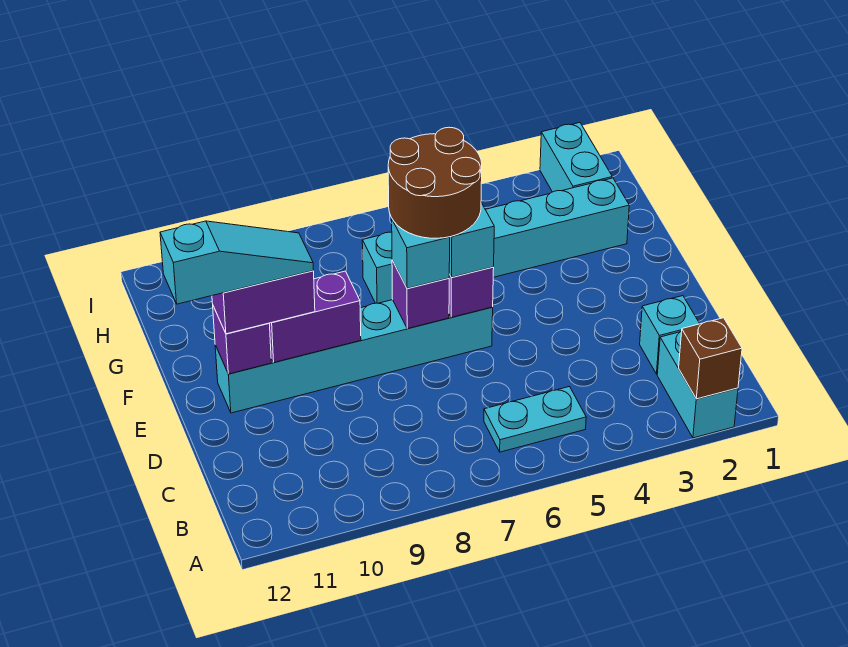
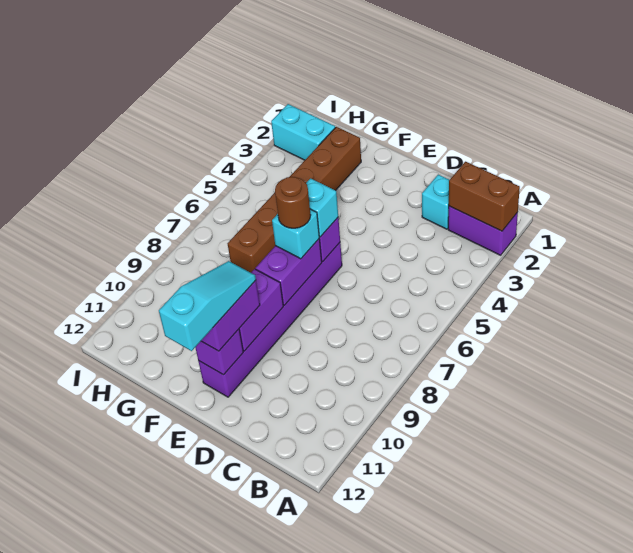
cyan brick A2:B2 level 1 -> purple brick A2:B2 level 1
brown brick A2 level 2 -> brown brick A2:B2 level 2
cyan plate B5:B6 level 1 -> none
cyan brick E6:E11 level 1 -> purple brick E6:E11 level 1
brown round brick E6:F7 level 4 -> brown round brick E7 level 4
purple brick E7 level 2 -> purple brick E7:E8 level 2
cyan brick G2:G7 level 1 -> brown brick G2:G7 level 1

